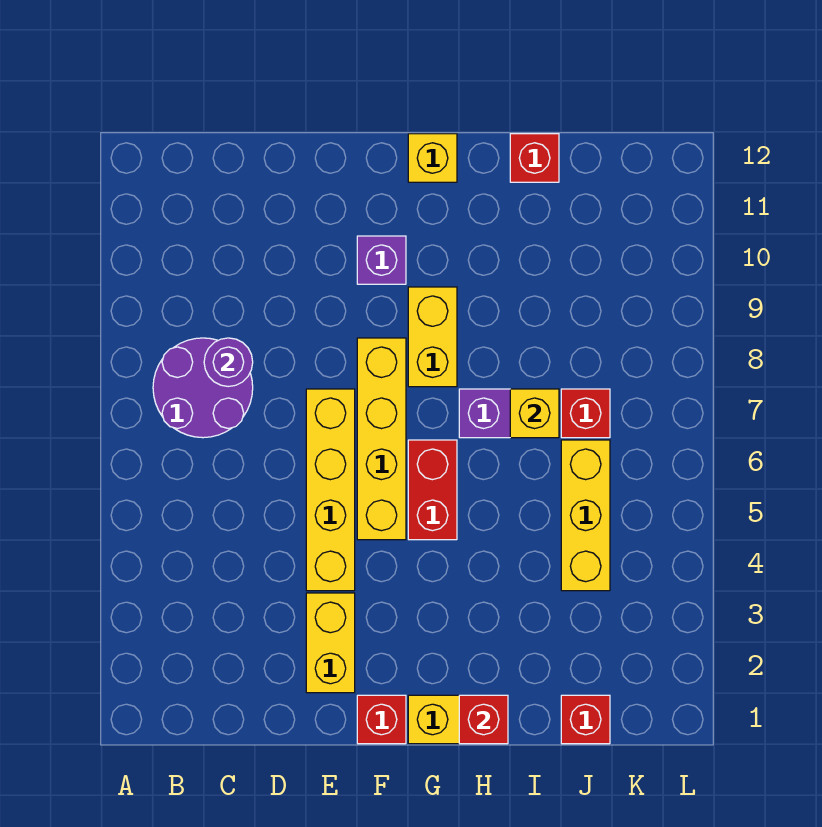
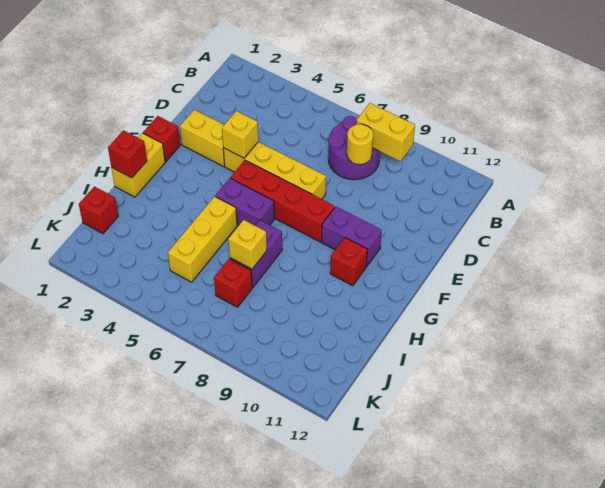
purple round brick C8 level 2 -> yellow round brick C8 level 2
yellow brick F5:F8 level 1 -> red brick F5:F8 level 1
purple brick F10 level 1 -> purple brick F9:F10 level 1
red brick G5:G6 level 1 -> purple brick G5:G6 level 1
yellow brick G8:G9 level 1 -> yellow brick B8:B9 level 2
yellow brick G12 level 1 -> yellow brick E4 level 2
red brick I12 level 1 -> red brick G10 level 1
yellow brick J4:J6 level 1 -> yellow brick H5:J5 level 1

